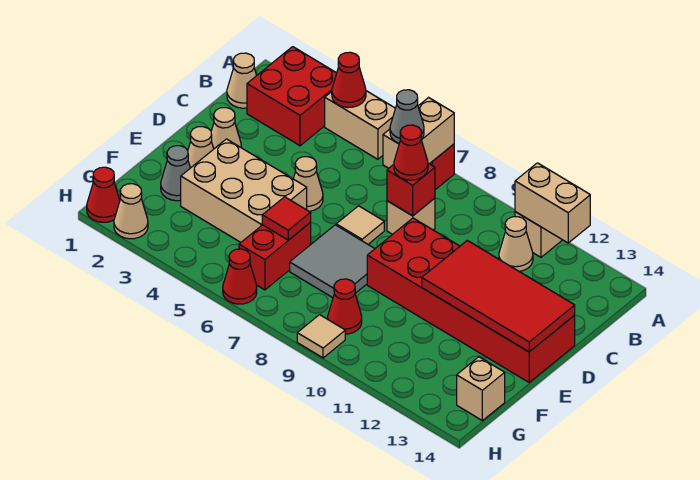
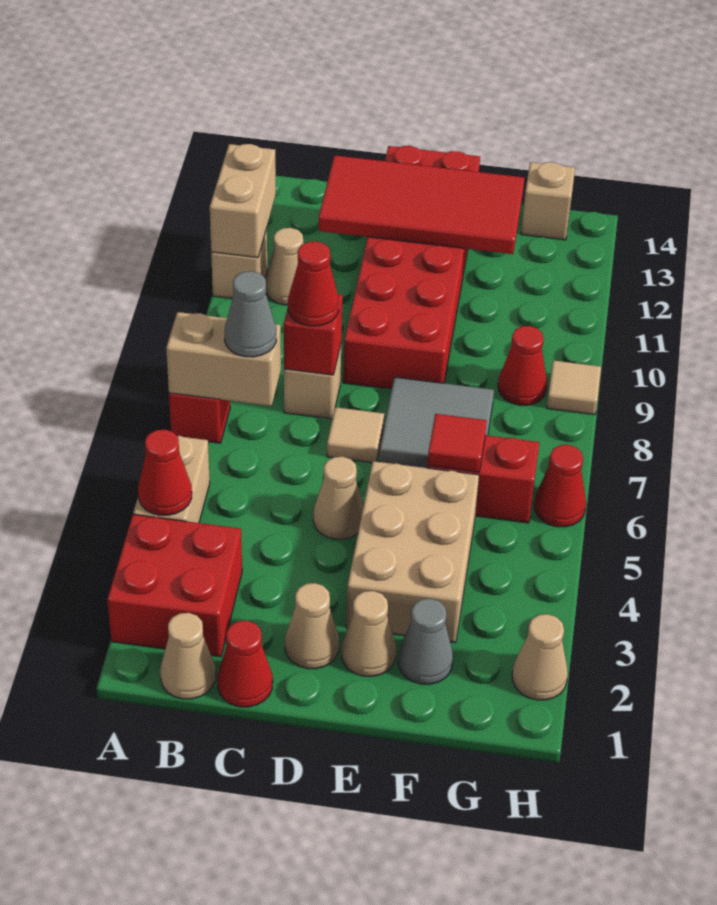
red tile D11:E14 level 2 -> red tile C12:F13 level 2
red cone H1 level 1 -> red cone C1 level 1

